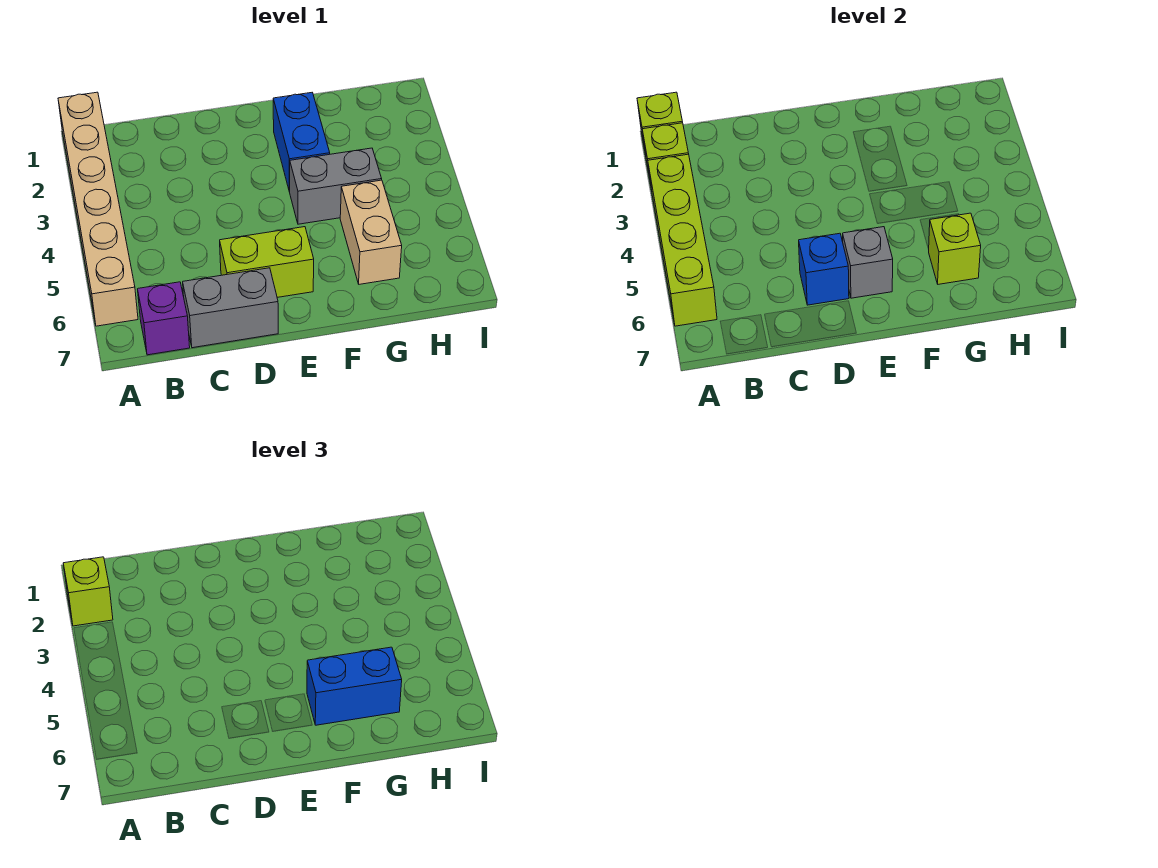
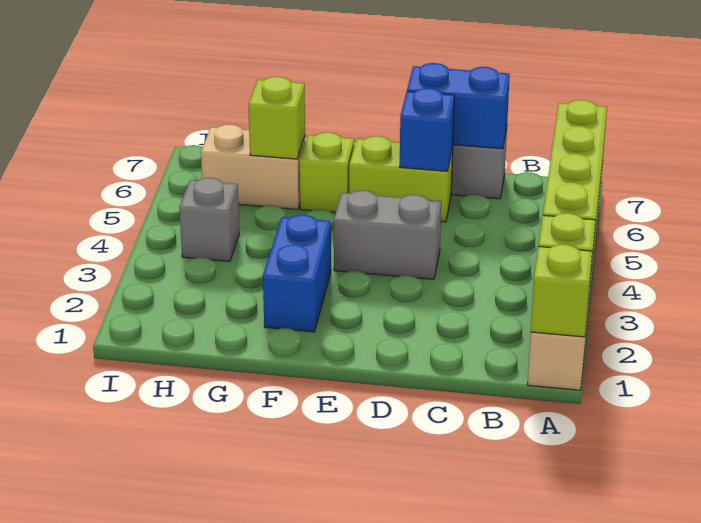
lime brick A2 level 3 -> lime brick F6 level 1
purple brick B7 level 1 -> none
grey brick E6 level 2 -> grey brick H4 level 1
grey brick F4:G4 level 1 -> grey brick D4:E4 level 1
blue brick F6:G6 level 3 -> blue brick C7:D7 level 2
tan brick G5:G6 level 1 -> tan brick G6:H6 level 1

